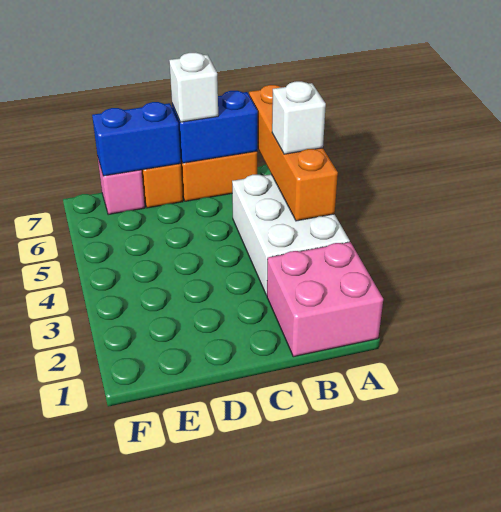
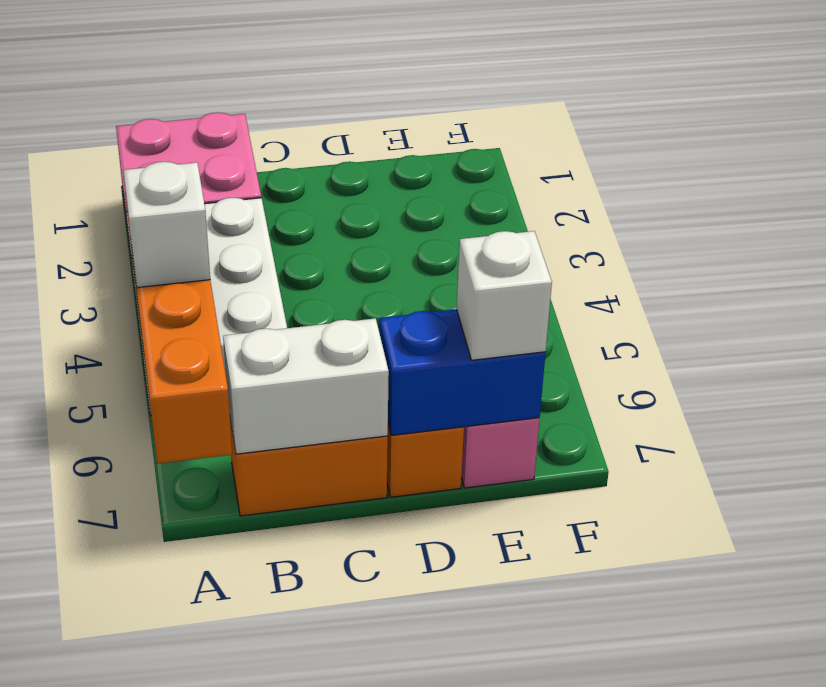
blue brick B7:C7 level 2 -> white brick B7:C7 level 2
white brick C7 level 3 -> white brick E7 level 3

